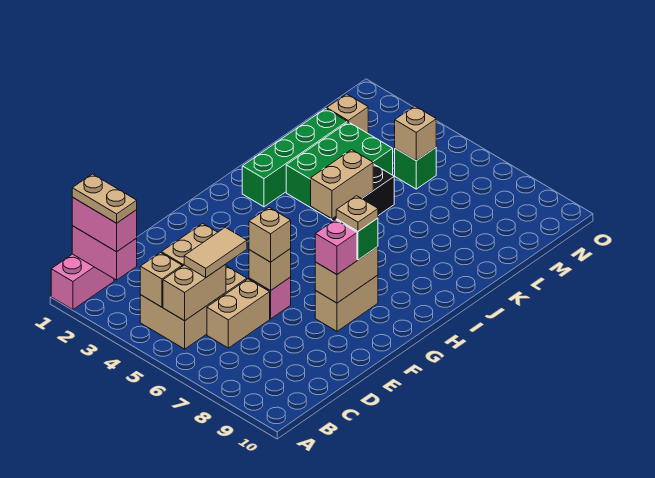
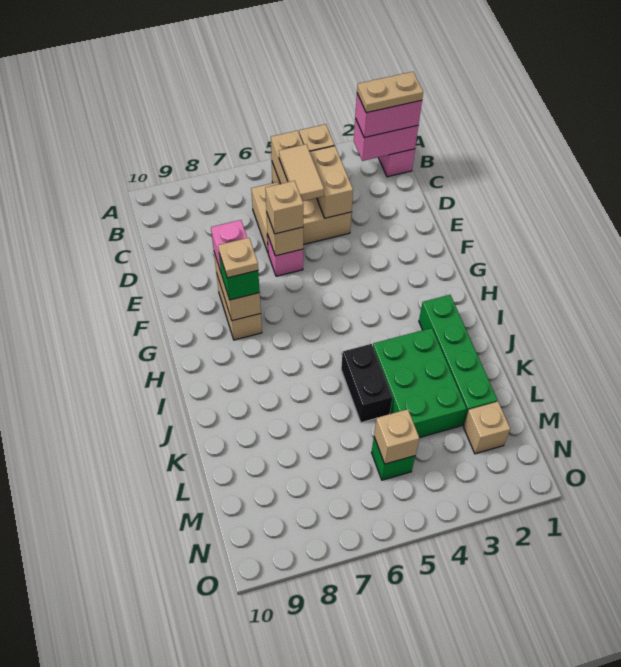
tan brick I5:J5 level 2 -> none

